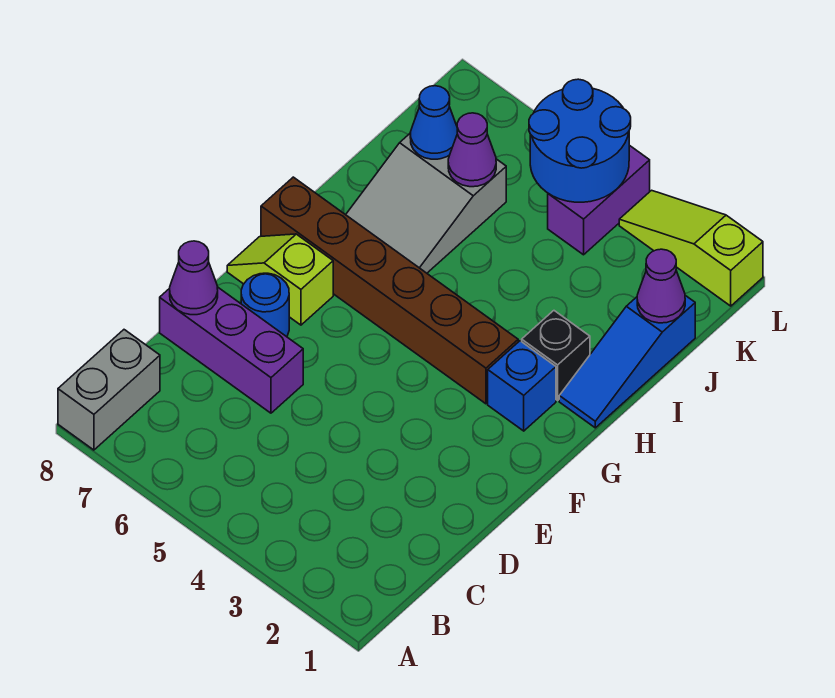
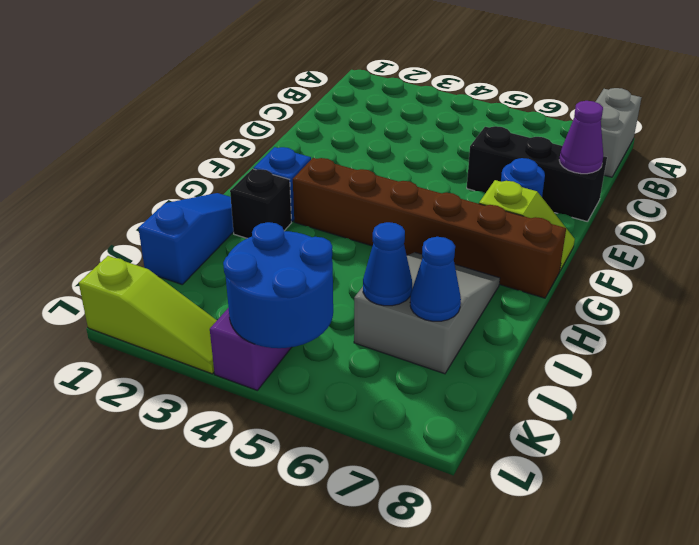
purple brick D6:D8 level 1 -> black brick D6:D8 level 1
purple cone J1 level 2 -> none
purple cone J6 level 2 -> blue cone J6 level 2

